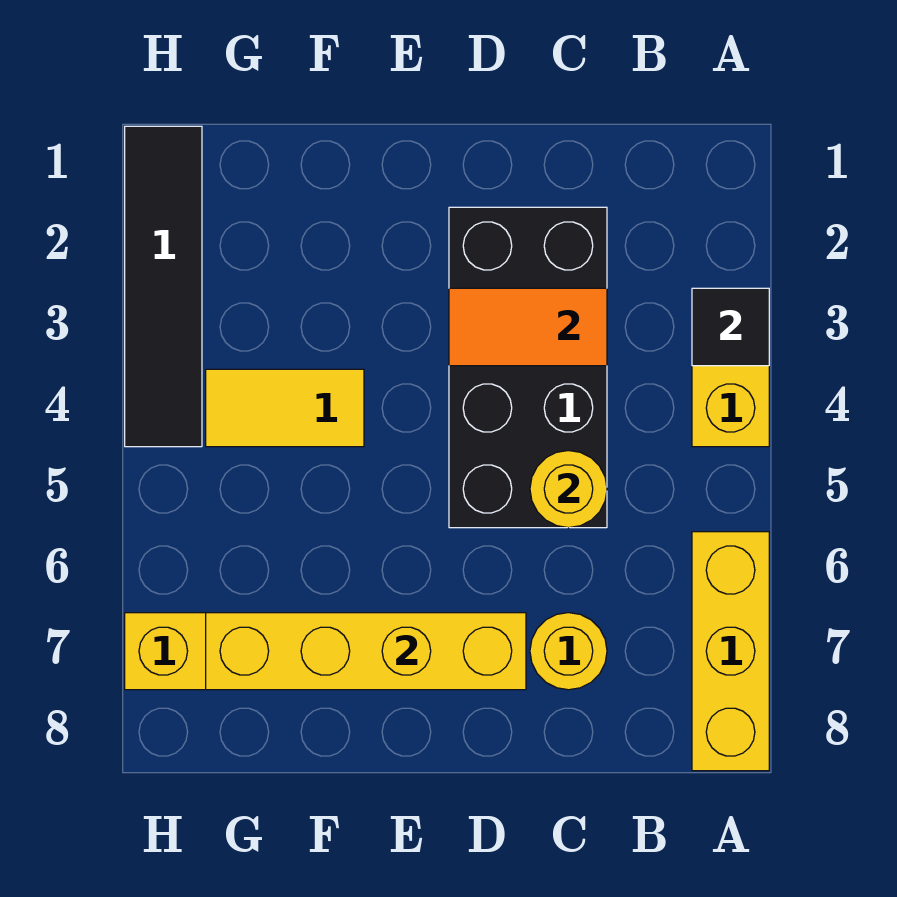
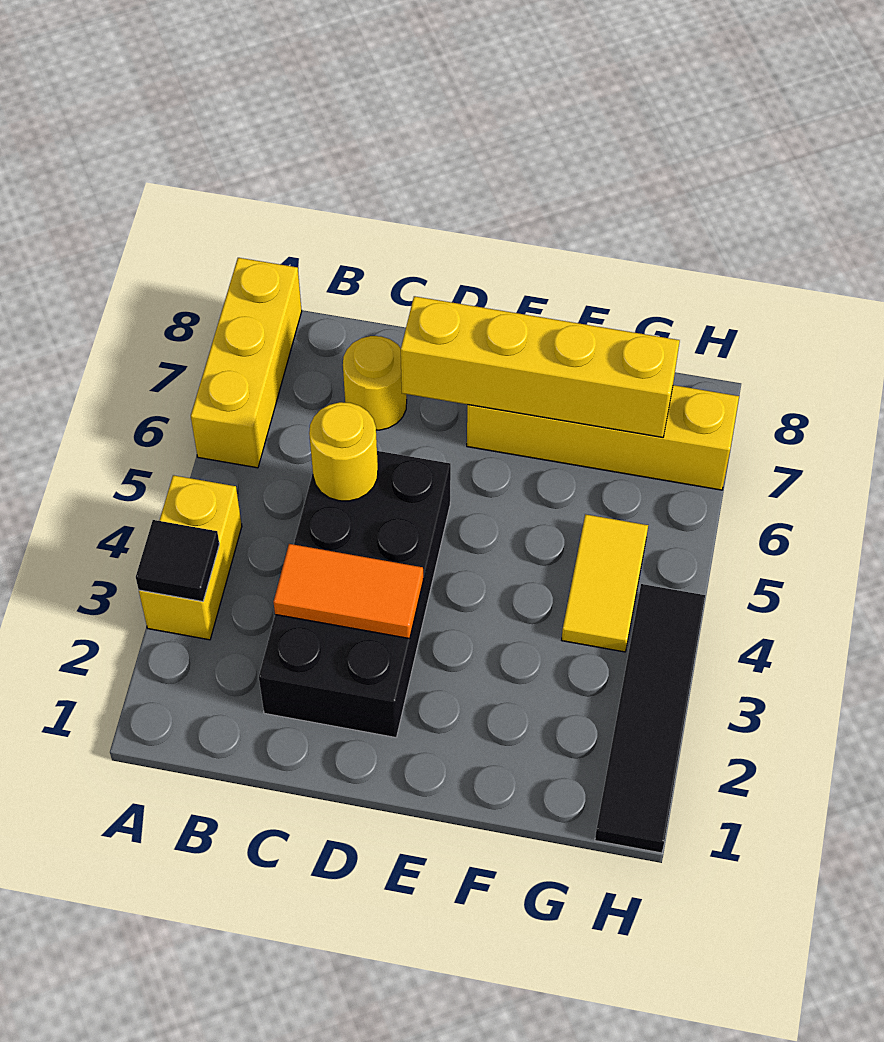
yellow tile F4:G4 level 1 -> yellow tile G4:G5 level 1

